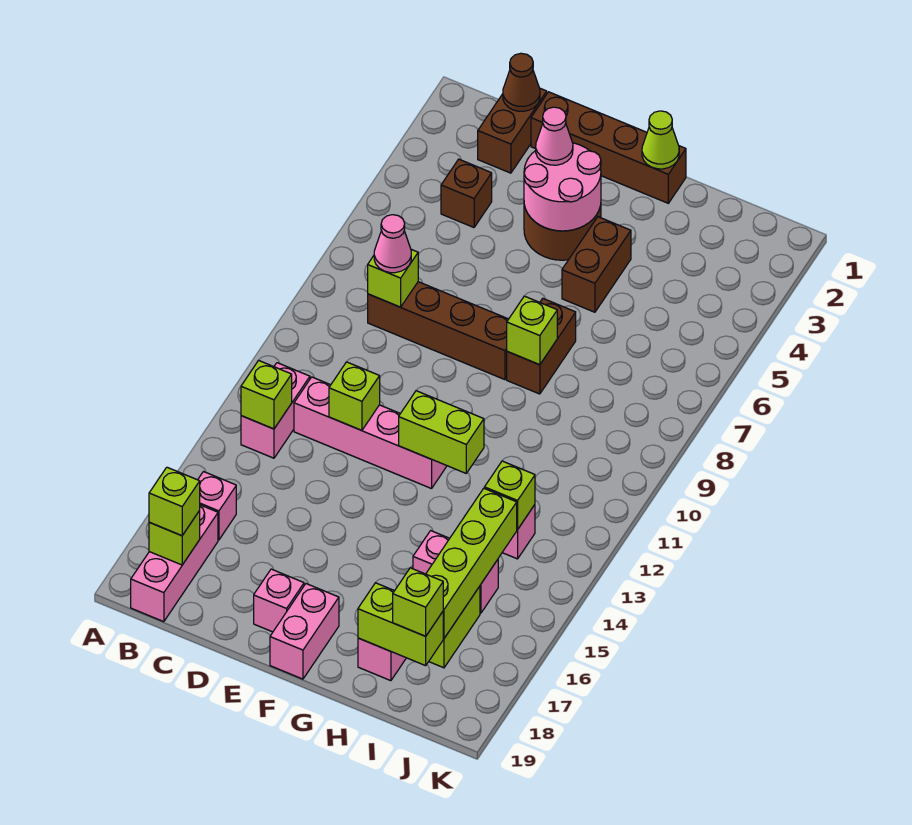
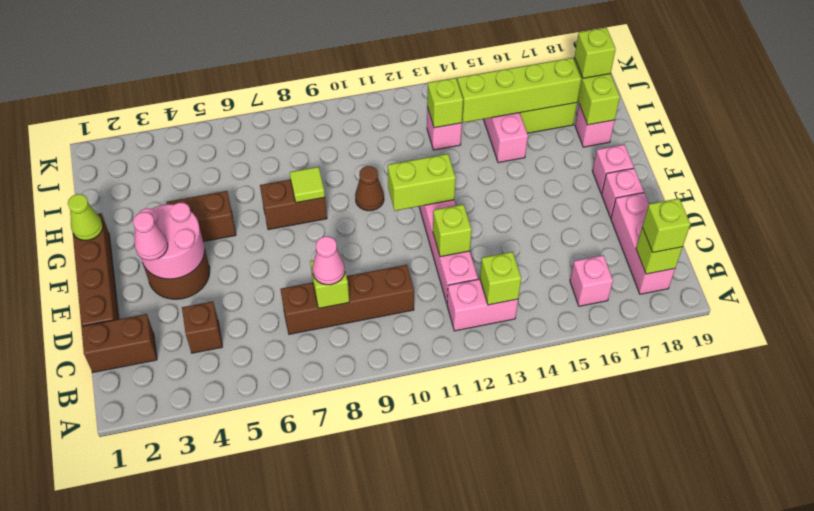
pink brick B17:B19 level 1 -> pink brick B18:D18 level 1
brown cone C1 level 2 -> brown cone G10 level 1
brown brick C8:F8 level 1 -> brown brick C7:C10 level 1
lime brick F12:G12 level 2 -> lime brick F11:F12 level 2
pink brick F18:F19 level 1 -> pink brick F18 level 1
lime brick G8 level 2 -> lime tile G8 level 2

